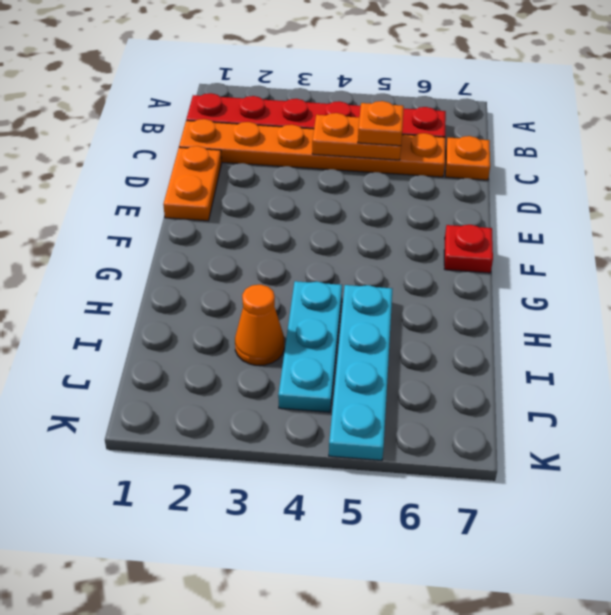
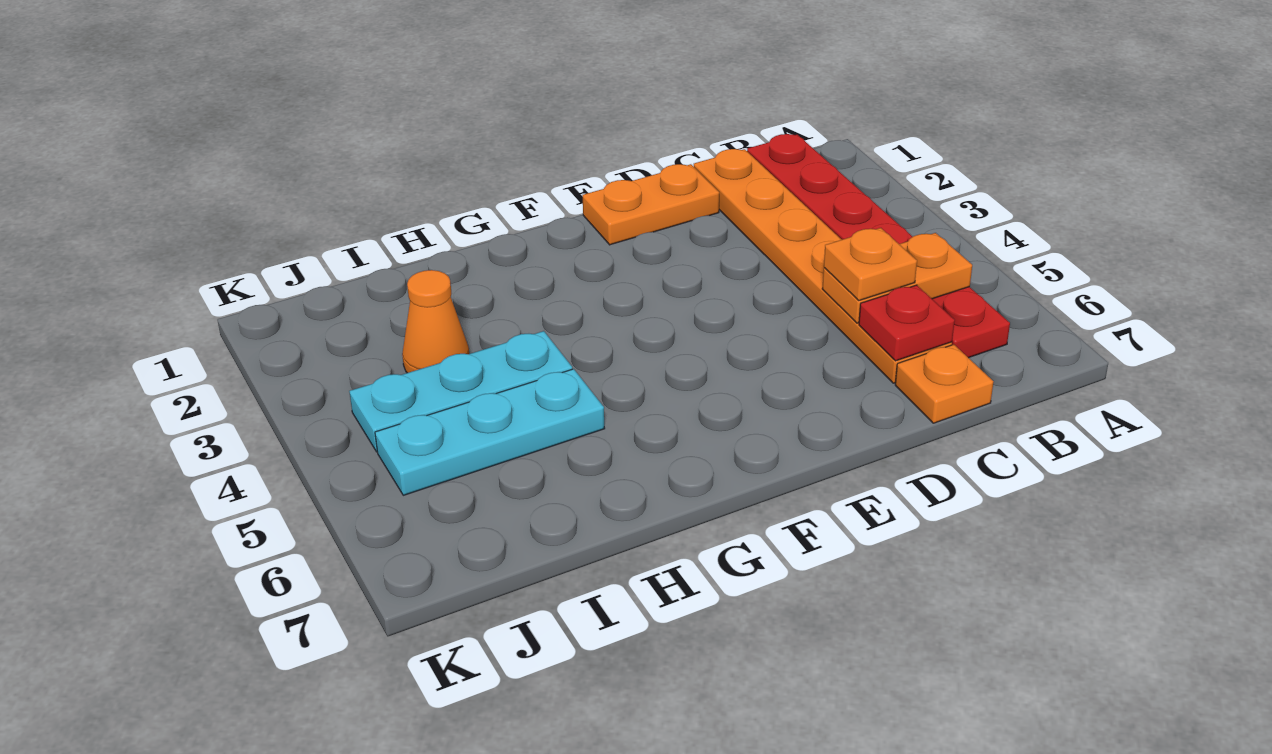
orange plate C4:C5 level 2 -> orange plate B5:C5 level 2
red plate F7 level 1 -> red plate C6 level 2
cyan plate H5:K5 level 1 -> cyan plate H5:J5 level 1

